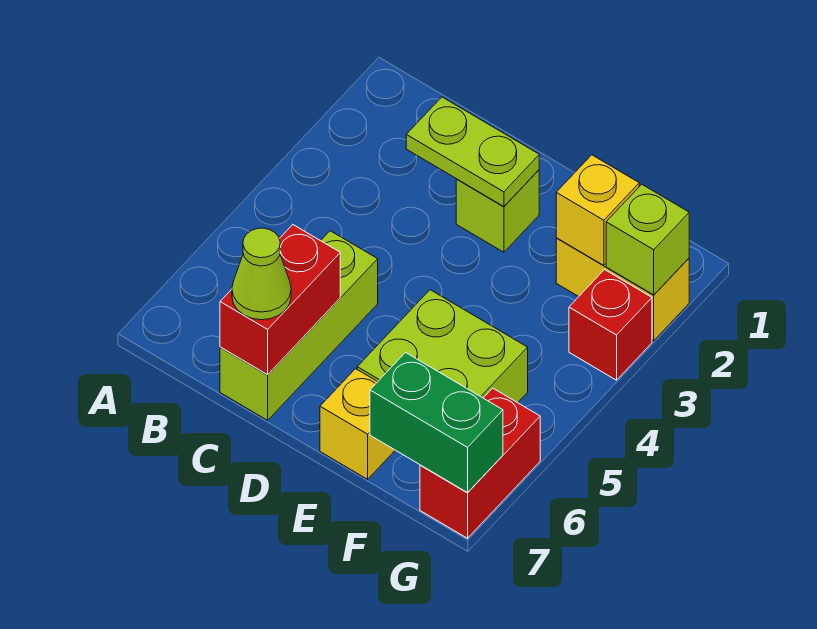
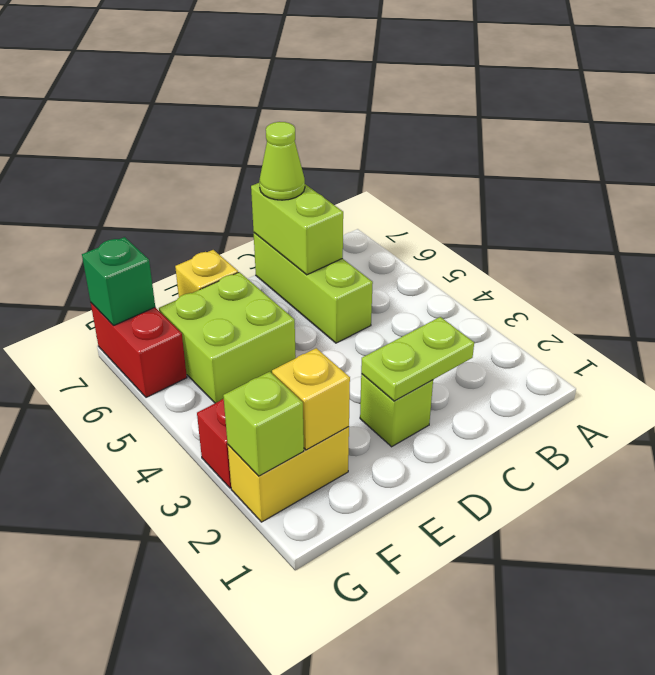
red brick C6:C7 level 2 -> lime brick C6:C7 level 2
green brick F7:G7 level 2 -> green brick G7 level 2

